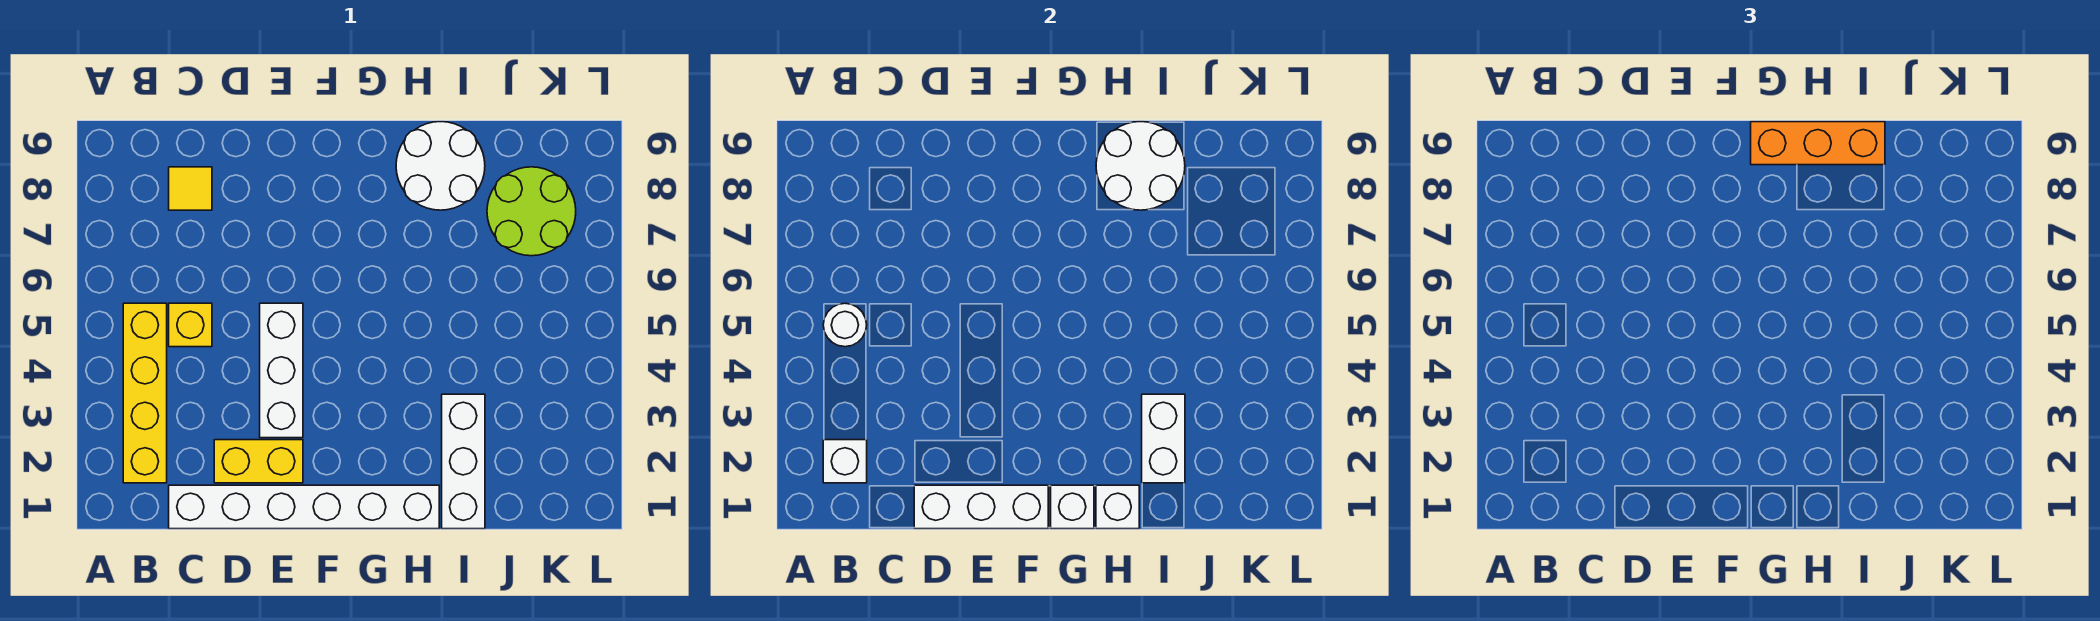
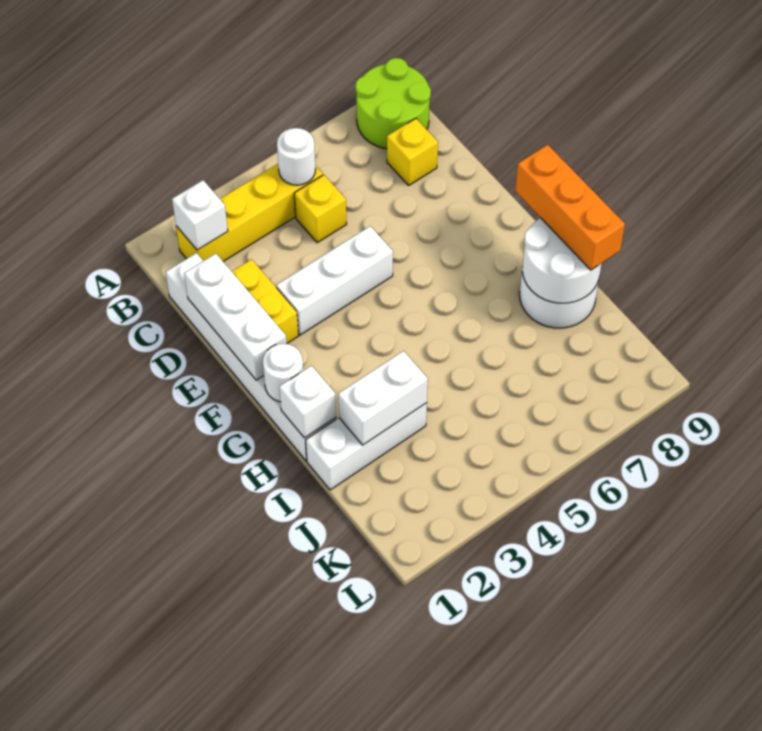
yellow tile C8 level 1 -> yellow brick C8 level 1
white brick G1 level 2 -> white round brick G1 level 2
lime round brick J7:K8 level 1 -> lime round brick A8:B9 level 1

